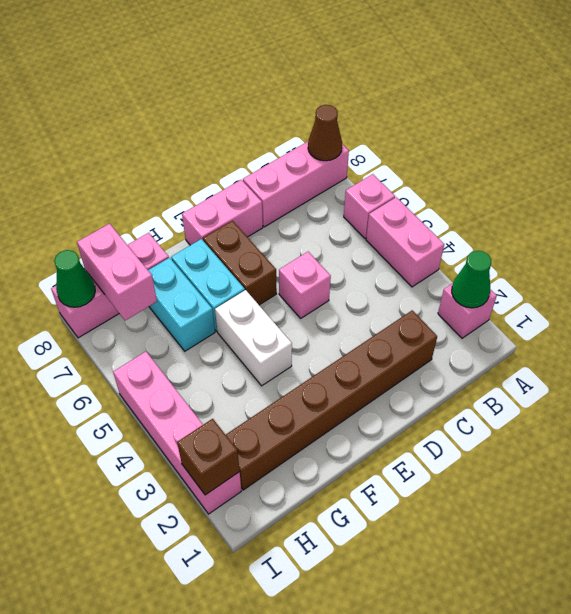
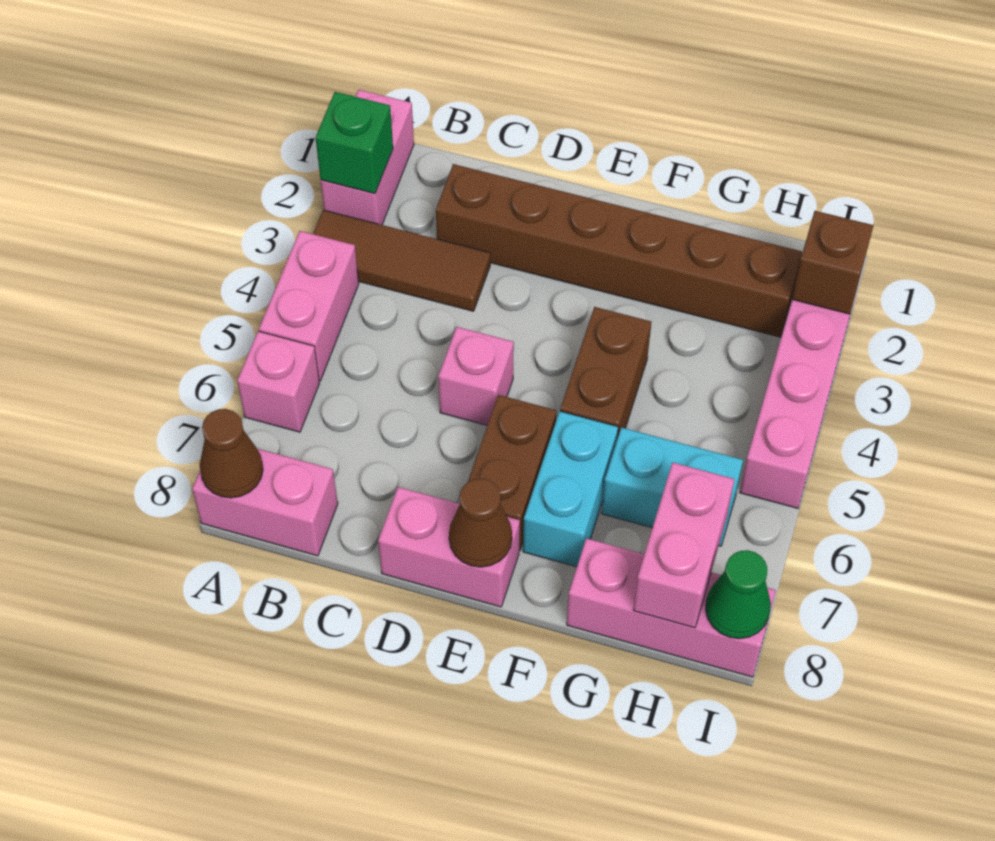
pink brick A2 level 1 -> pink brick A1:A2 level 1
green cone A2 level 2 -> green brick A2 level 2
none -> brown tile A3:C3 level 1
pink brick A8:C8 level 1 -> pink brick A8:B8 level 1
none -> brown cone E8 level 2
white brick F4:F5 level 1 -> brown brick F4:F5 level 1
cyan brick G6:G7 level 1 -> cyan brick G6:H6 level 1

